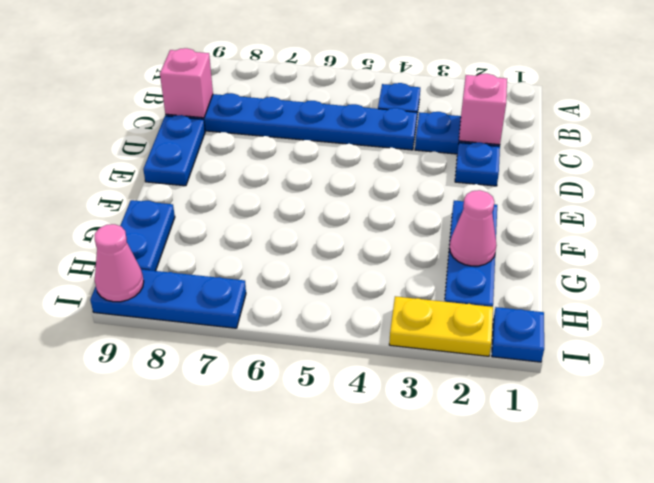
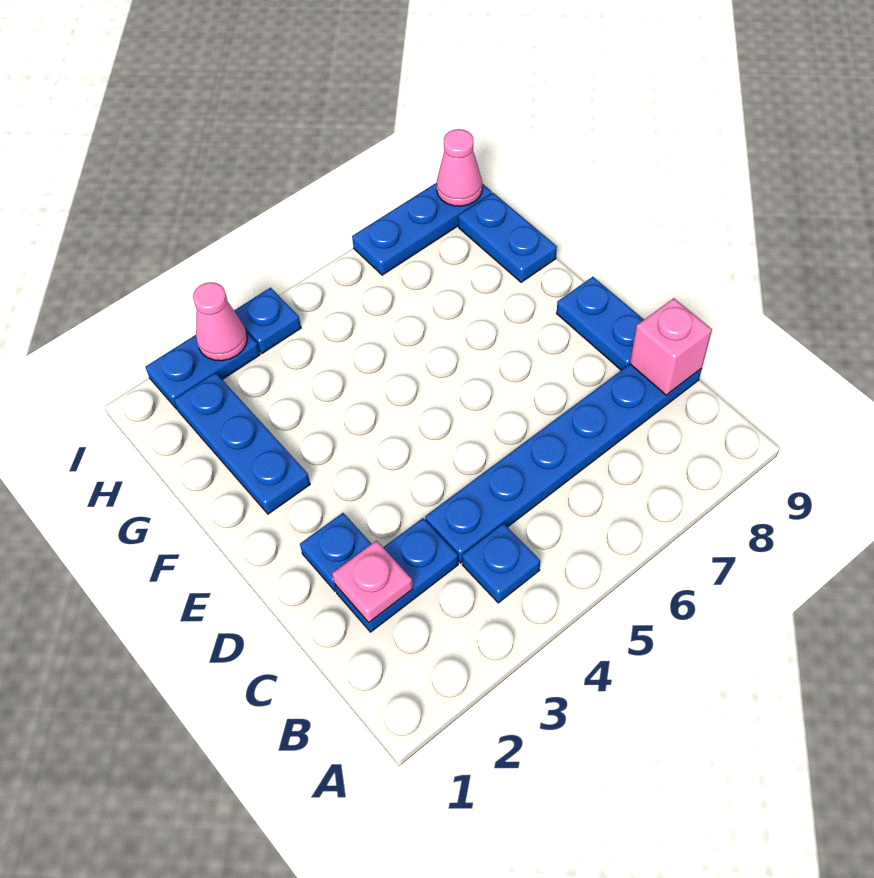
pink brick C2 level 2 -> pink plate C2 level 2
pink cone G2 level 2 -> pink cone I3 level 2
blue plate I1 level 1 -> blue plate I4 level 1
yellow plate I2:I3 level 1 -> blue plate I2:I3 level 1

